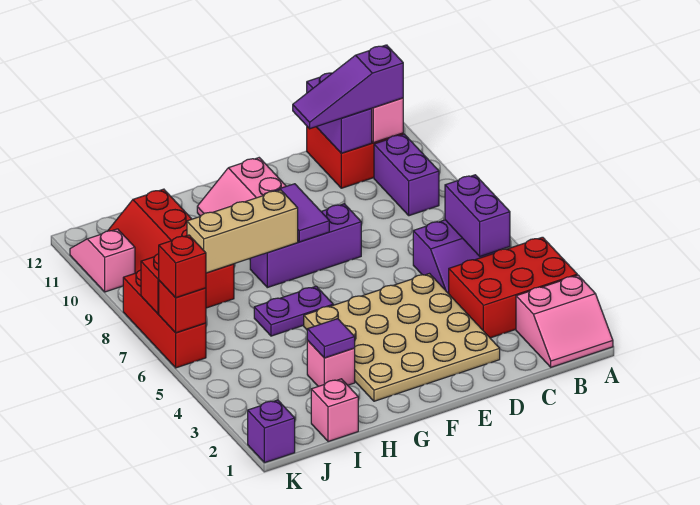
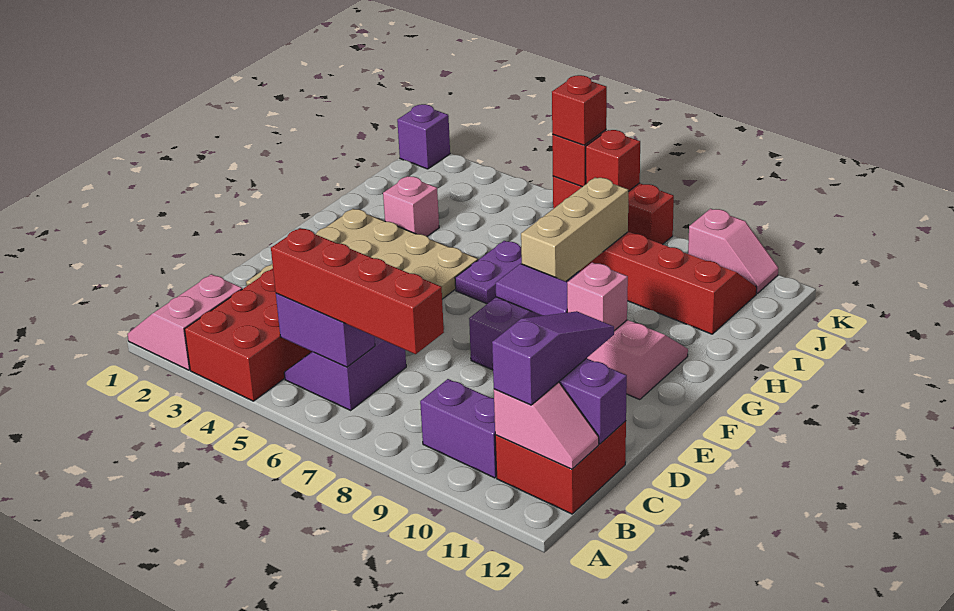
none -> red brick B5:B8 level 3
purple tile H3 level 2 -> none
pink brick I1 level 1 -> pink brick F10 level 2

